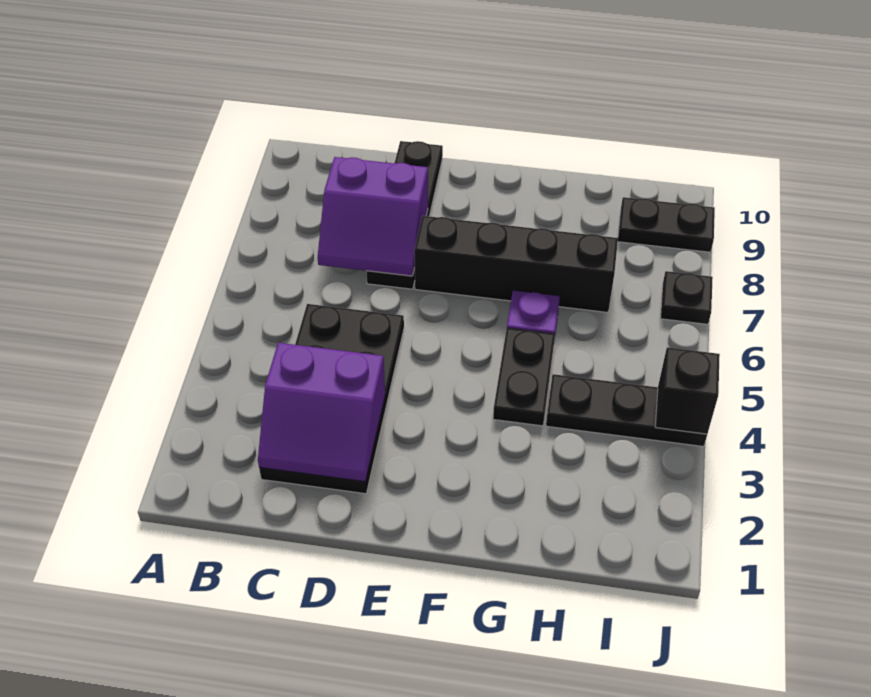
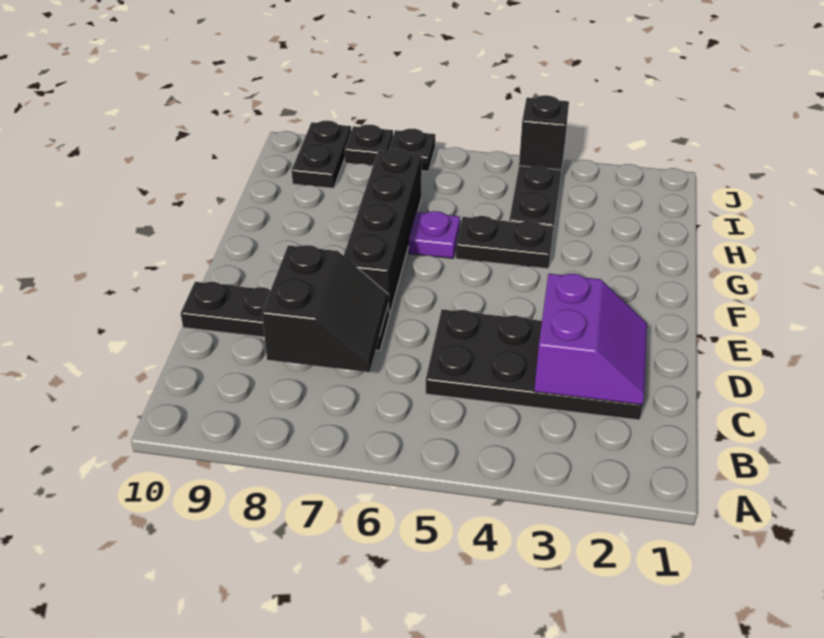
purple slope C7:D8 level 2 top 8 -> black slope C7:D8 level 2 top 8
none -> black plate J8 level 1

